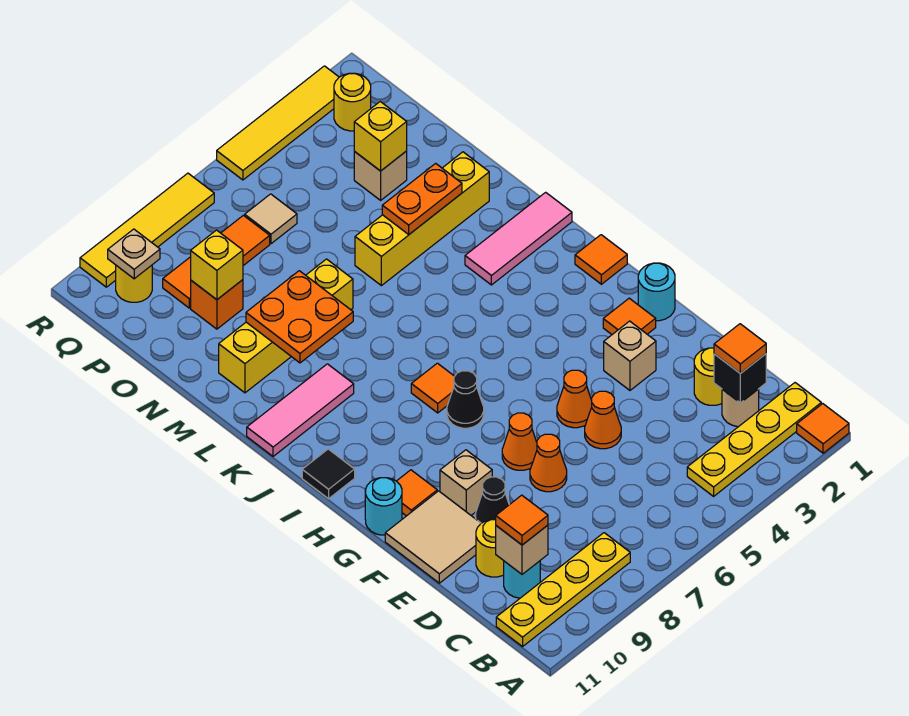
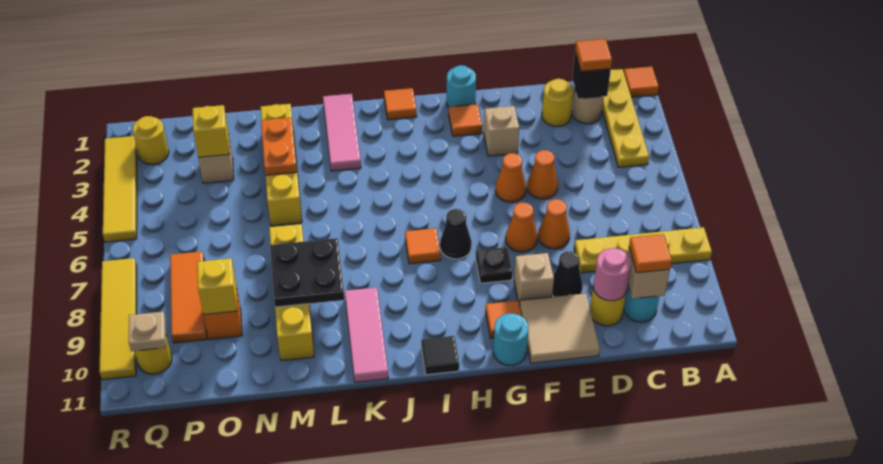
yellow plate B8:B11 level 1 -> yellow plate A8:D8 level 1
none -> pink round brick D10 level 2
none -> black plate G8 level 1
orange plate L8:M9 level 2 -> black plate L8:M9 level 2
tan tile P6 level 1 -> none

